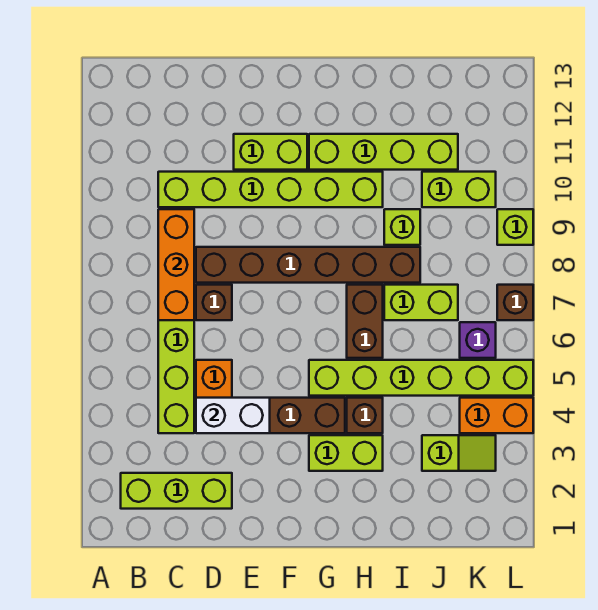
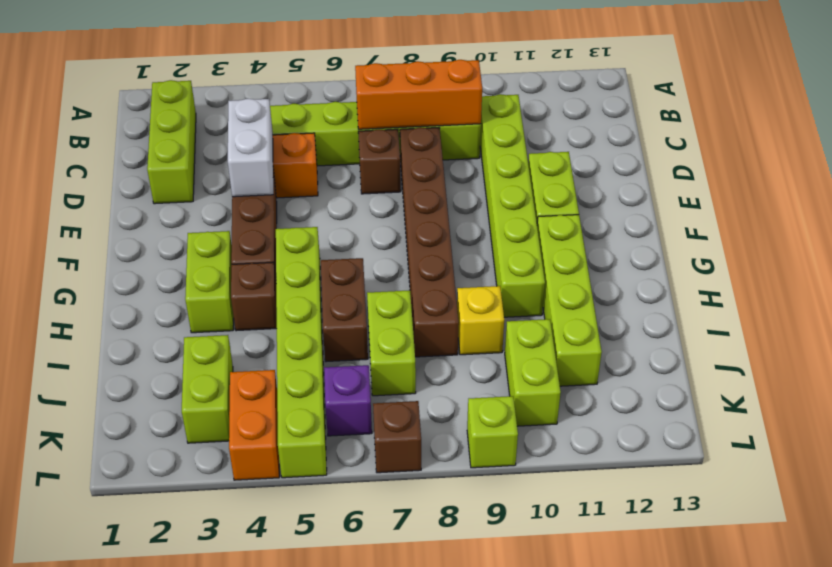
brown brick H6:H7 level 1 -> brown brick H6:I6 level 1
lime brick I9 level 1 -> yellow brick I9 level 1
lime slope J3:K3 level 1 top J -> lime brick J3:K3 level 1

